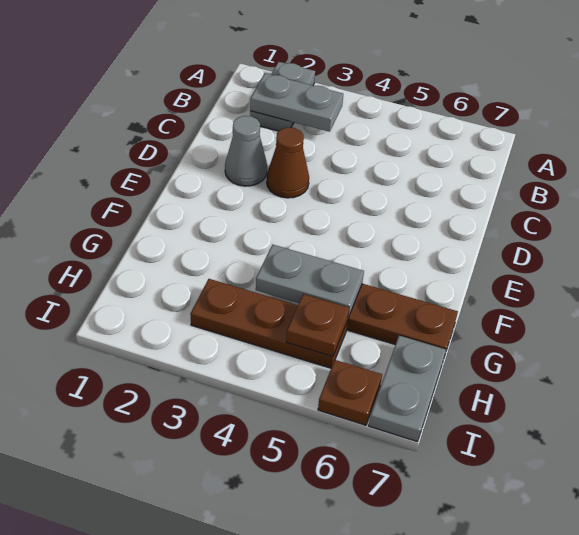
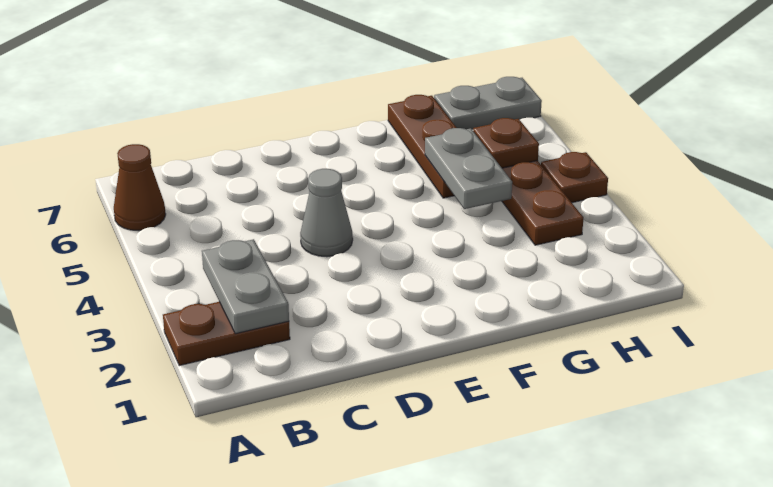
grey plate A2:B2 level 1 -> brown plate A2:B2 level 1
grey cone D2 level 1 -> grey cone D4 level 1
brown cone D3 level 1 -> brown cone A6 level 1
brown plate I6 level 1 -> brown plate I4 level 1

